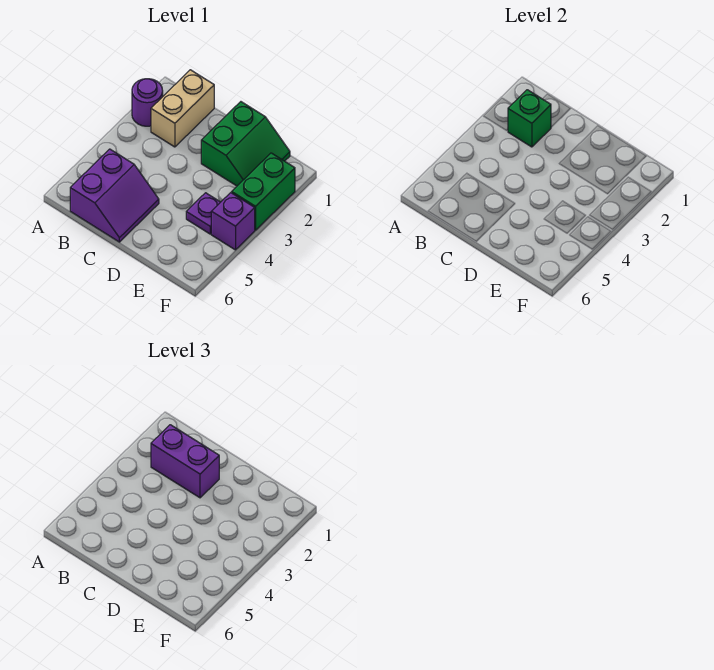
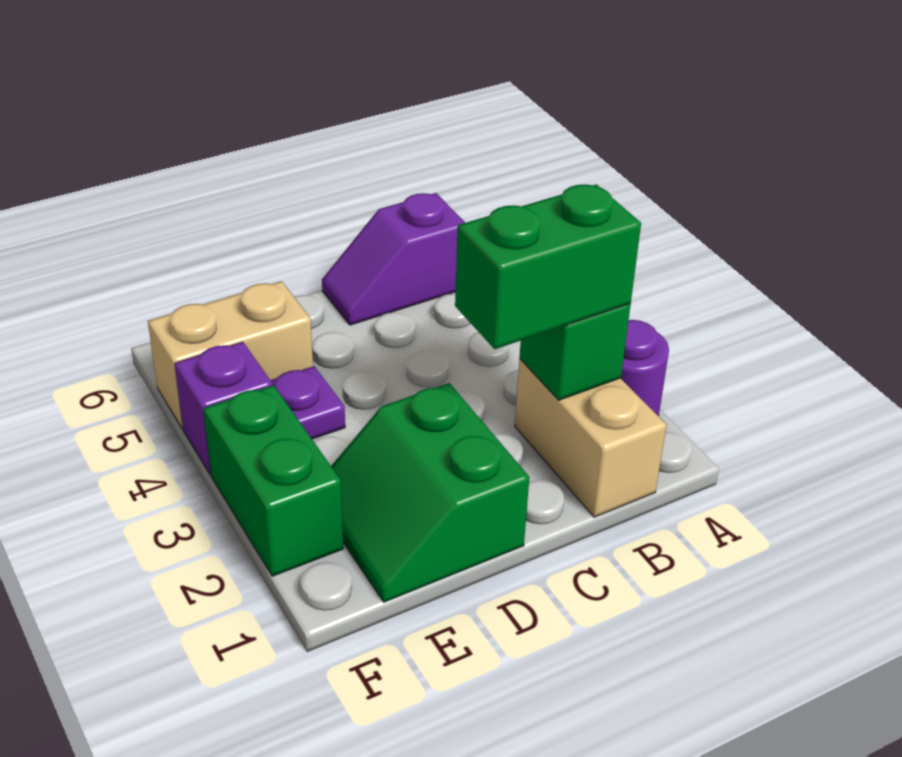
purple brick B2:C2 level 3 -> green brick B2:C2 level 3
purple slope B5:C6 level 1 top B -> purple slope B6:C6 level 1 top B
none -> tan brick E5:F5 level 1

